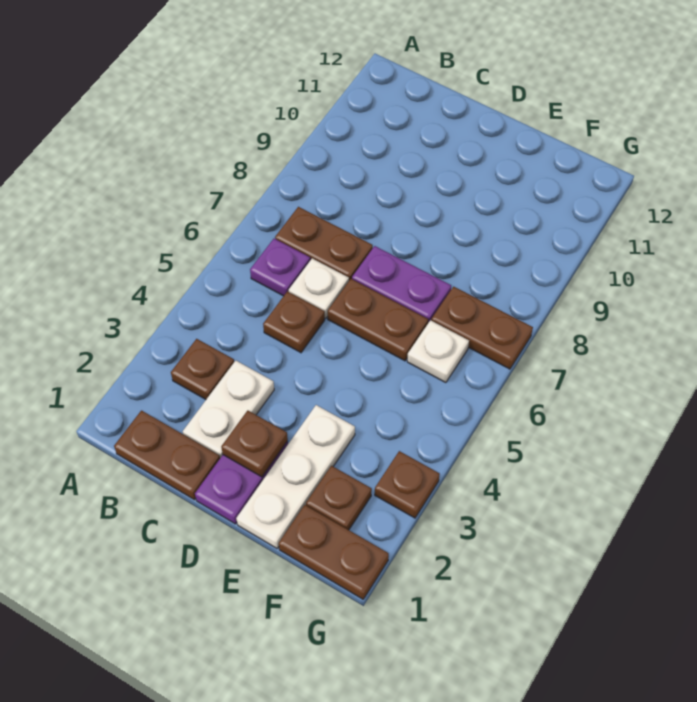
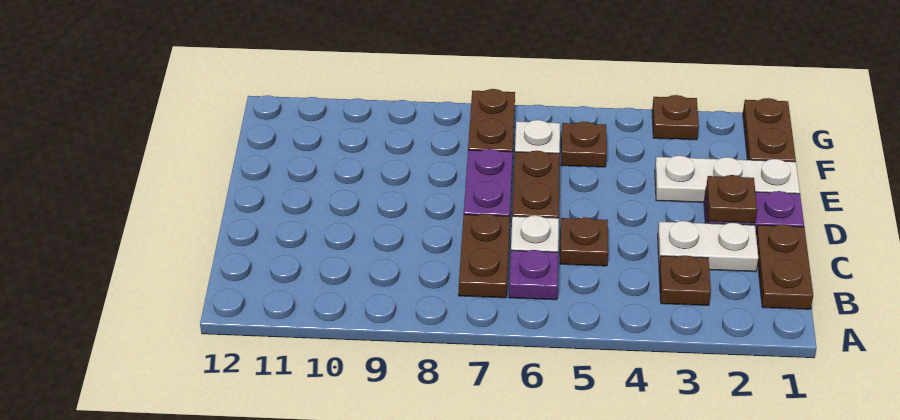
brown plate F2 level 1 -> brown plate F5 level 1

